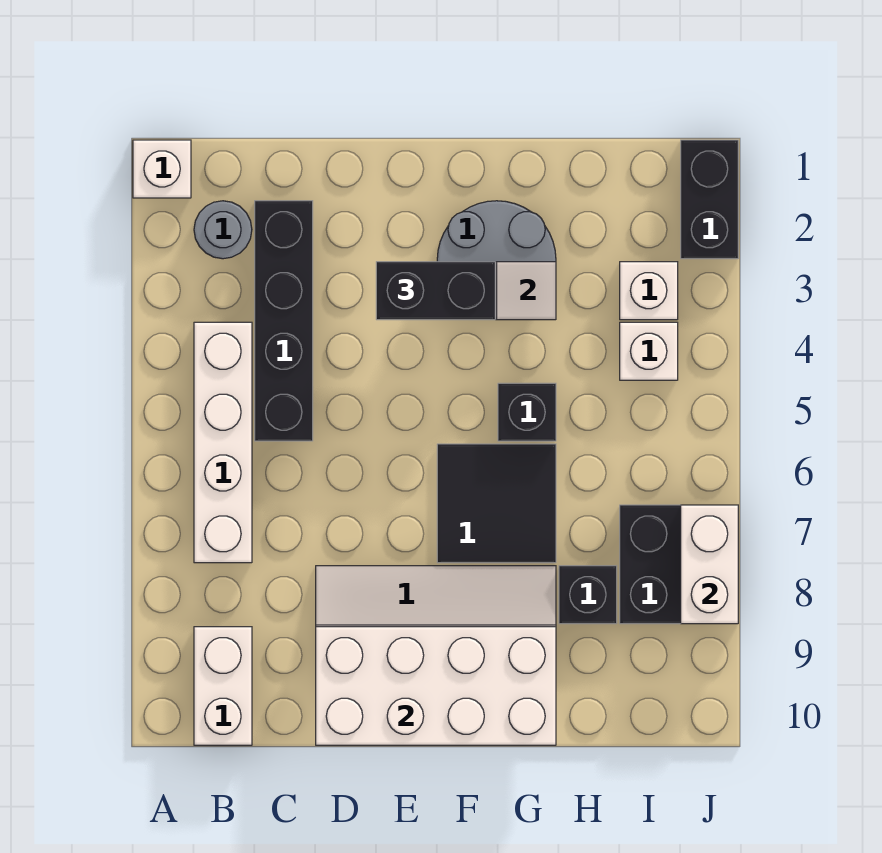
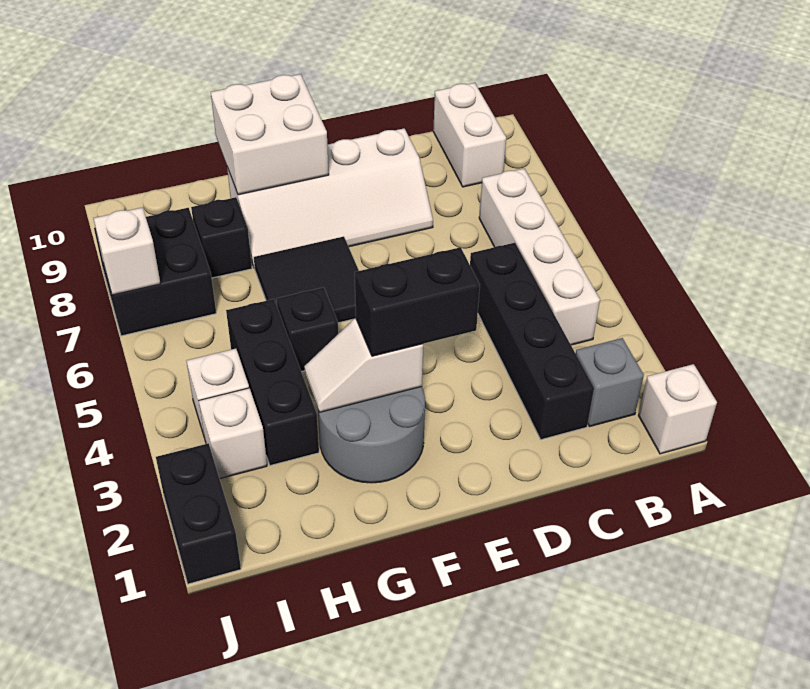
grey round brick B2 level 1 -> grey brick B2 level 1
white brick D9:G10 level 2 -> white brick F9:G10 level 2
none -> black brick H3:H5 level 1
white brick J7:J8 level 2 -> white brick J7 level 2

